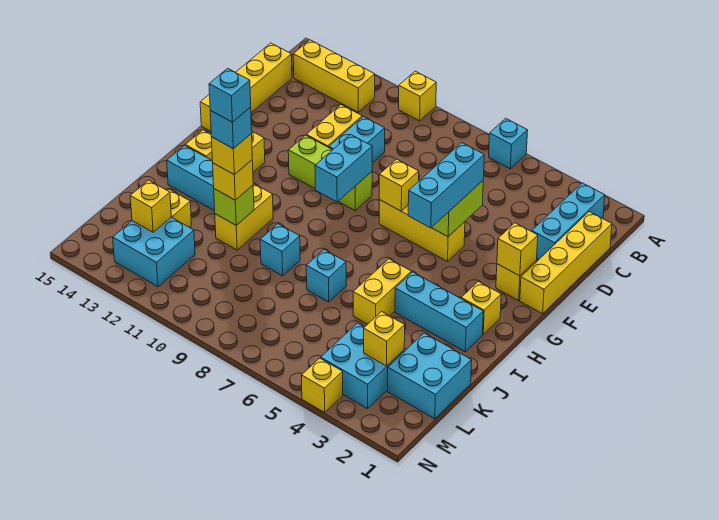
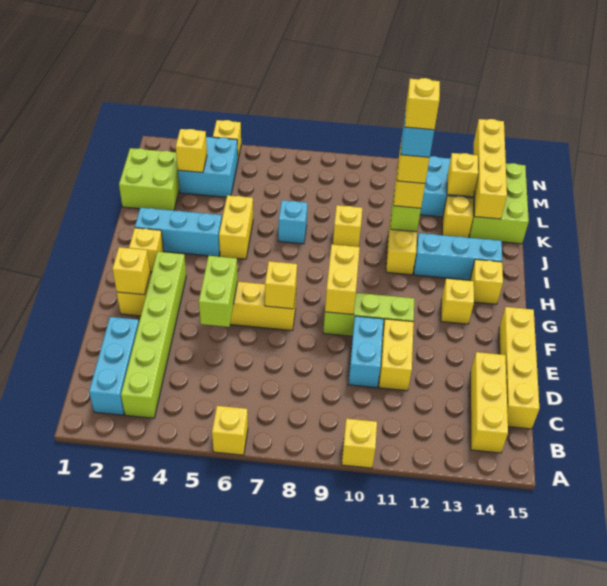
cyan brick A6 level 1 -> yellow brick A6 level 1
none -> lime brick B3:G3 level 1
yellow brick B12:B14 level 1 -> yellow brick B14:D14 level 1
yellow brick C1:F1 level 1 -> yellow brick K14:N14 level 2
cyan brick E5:G5 level 3 -> none
cyan brick F9:G9 level 2 -> yellow brick F9:G9 level 2
cyan brick J9 level 1 -> yellow brick J9 level 1
cyan brick J11 level 6 -> yellow brick J11 level 6
cyan brick K1:L2 level 1 -> lime brick K1:L2 level 1
none -> lime brick K14:M15 level 1

